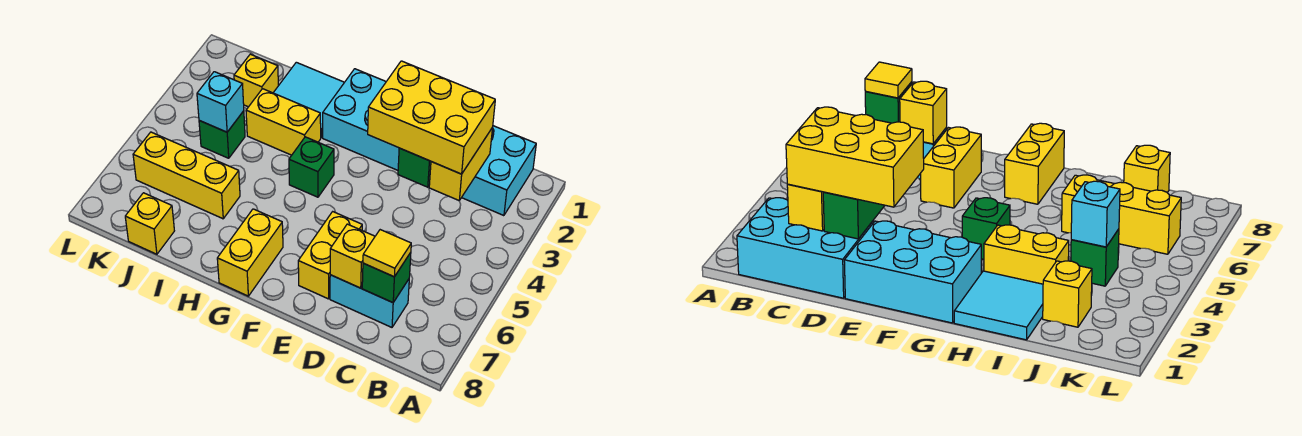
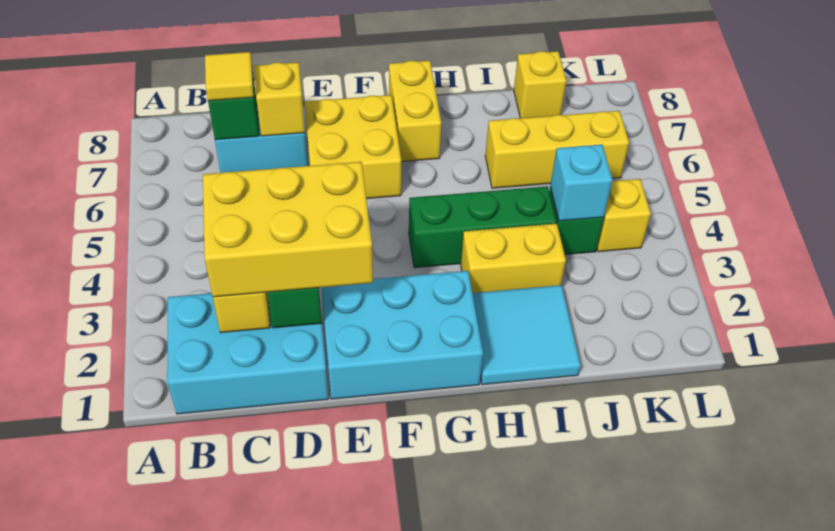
yellow brick E6:E7 level 1 -> yellow brick E6:F7 level 1
green brick G4 level 1 -> green brick G4:I4 level 1
yellow brick J2 level 1 -> yellow brick K4 level 1

